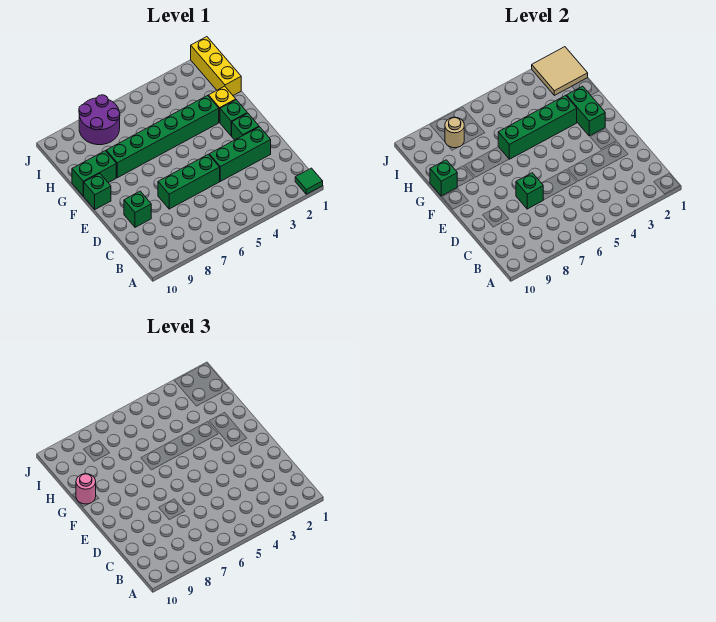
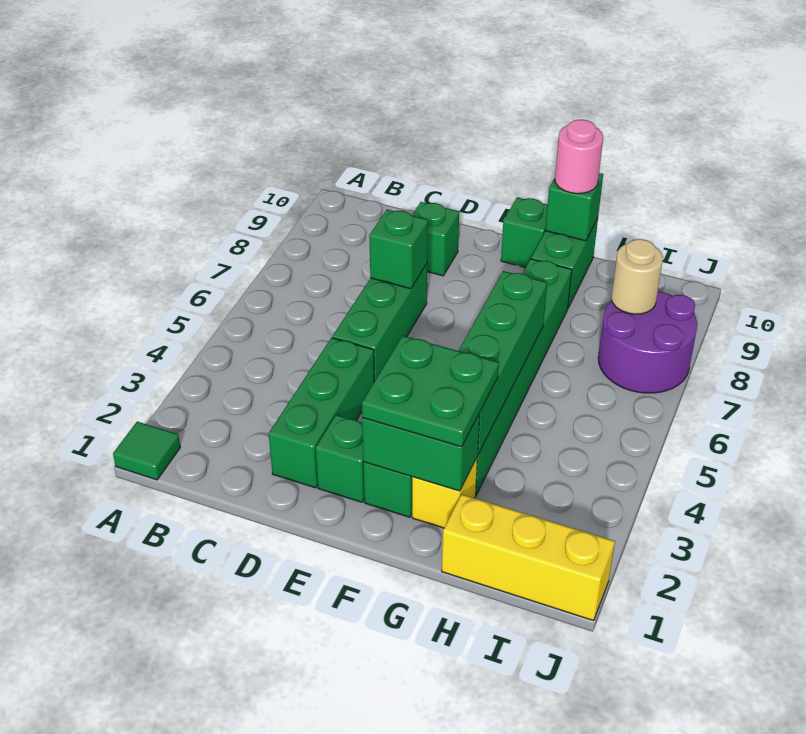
none -> green plate F2:G3 level 3
tan tile I1:J2 level 2 -> none

